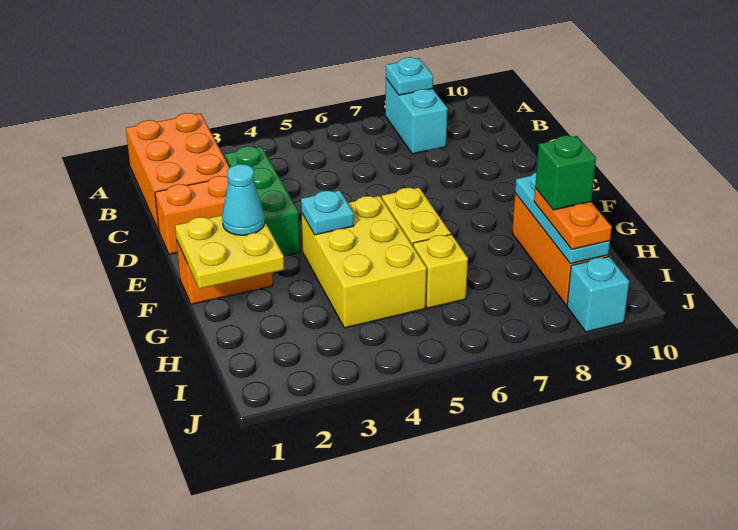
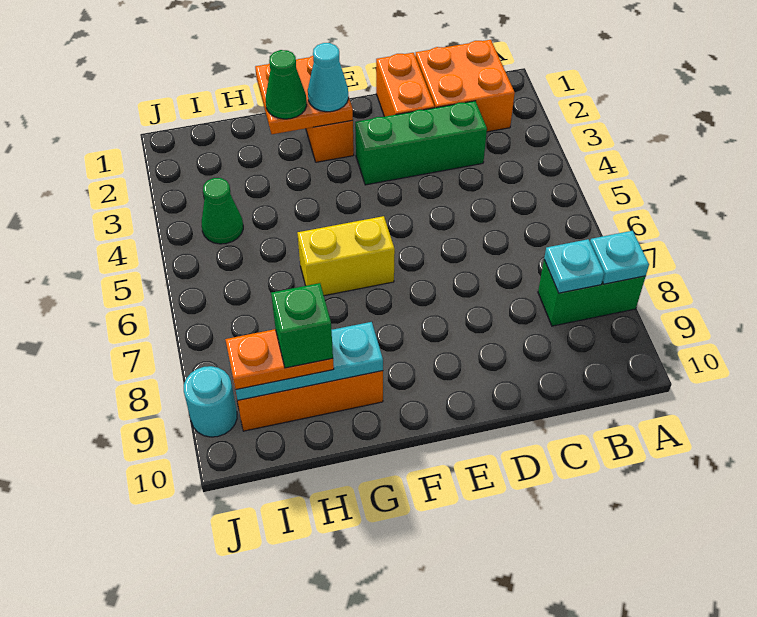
orange brick A1:C2 level 1 -> orange brick B1:C2 level 1
cyan brick A8:B8 level 1 -> green brick A8:B8 level 1
yellow plate F1:G2 level 2 -> orange plate F1:G2 level 2
yellow brick F4:H5 level 1 -> none
cyan plate F4 level 2 -> cyan plate B8 level 2
none -> green cone G2 level 3
yellow brick H6 level 1 -> none
none -> green cone I4 level 1
cyan brick J9 level 1 -> cyan round brick J9 level 1

